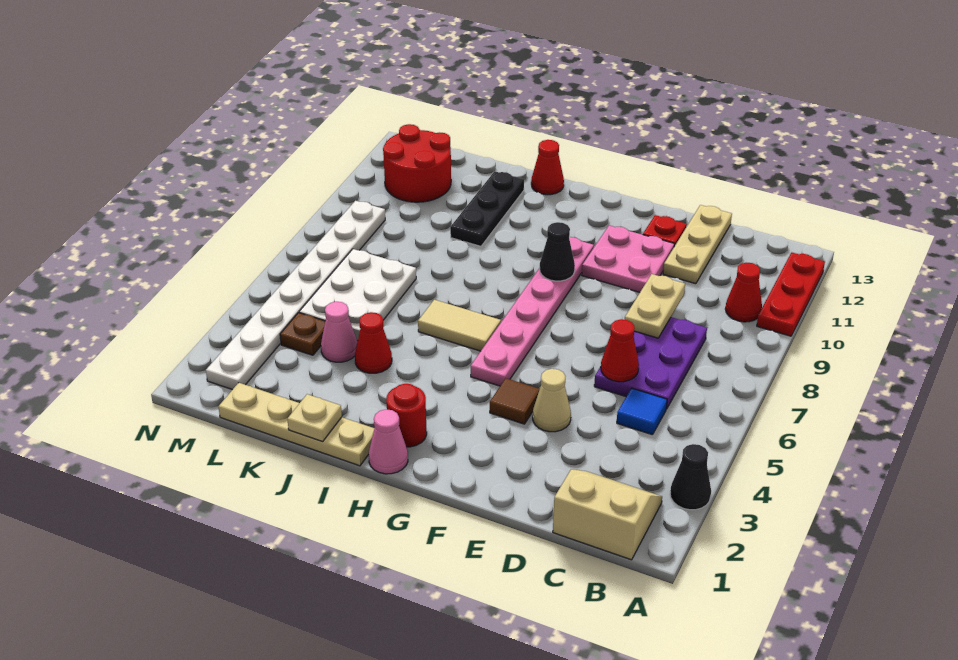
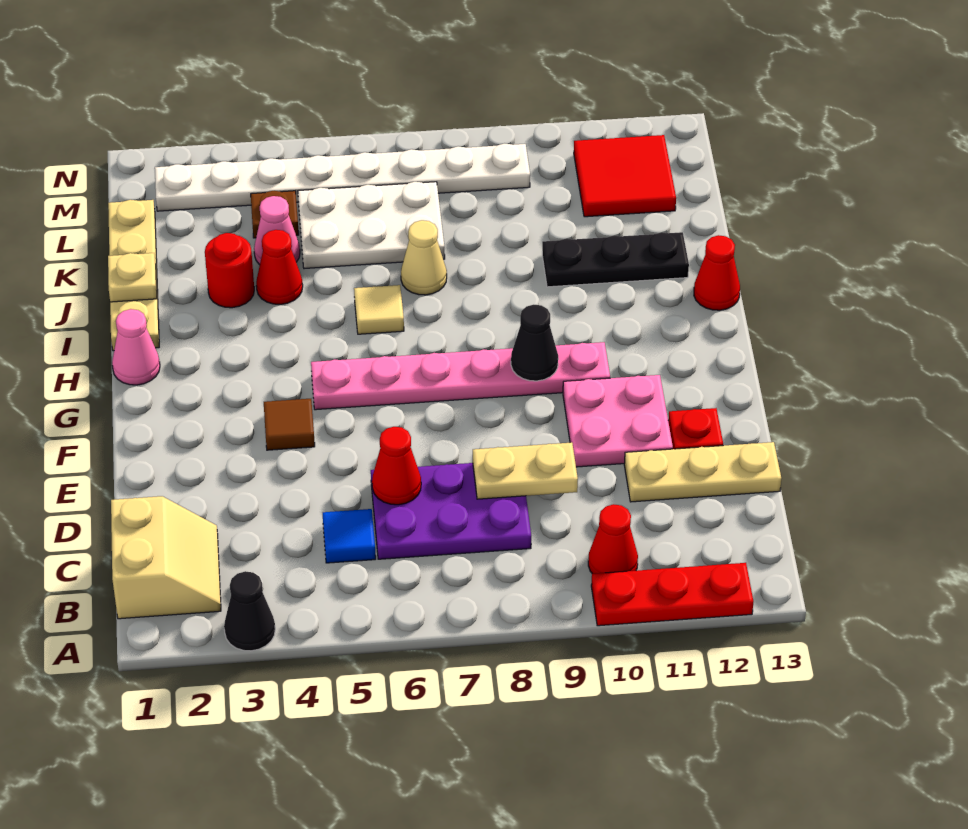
tan cone E4 level 1 -> tan cone J7 level 1
red round brick H2 level 1 -> red round brick J3 level 1
tan tile H6:I6 level 1 -> tan tile I6 level 1
red round brick L11:M12 level 1 -> red tile L11:M12 level 1

